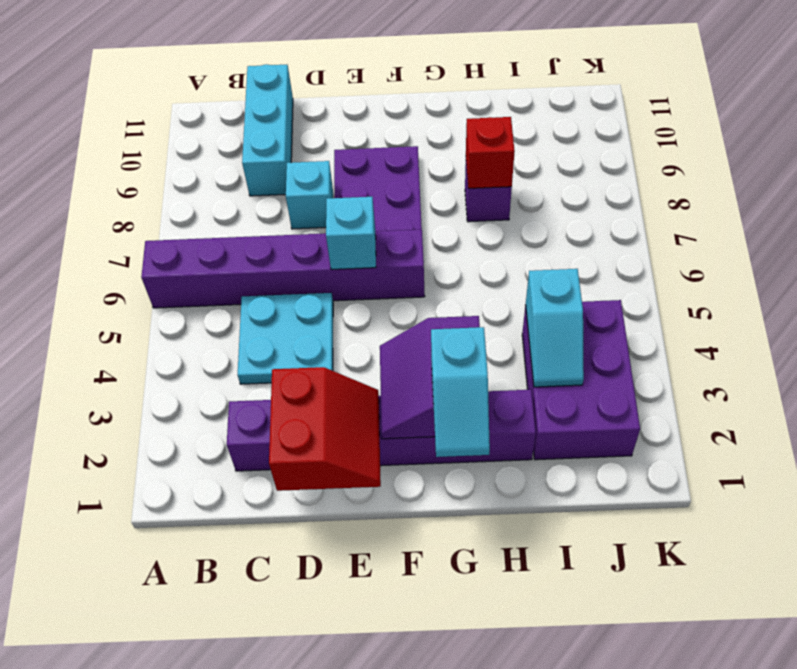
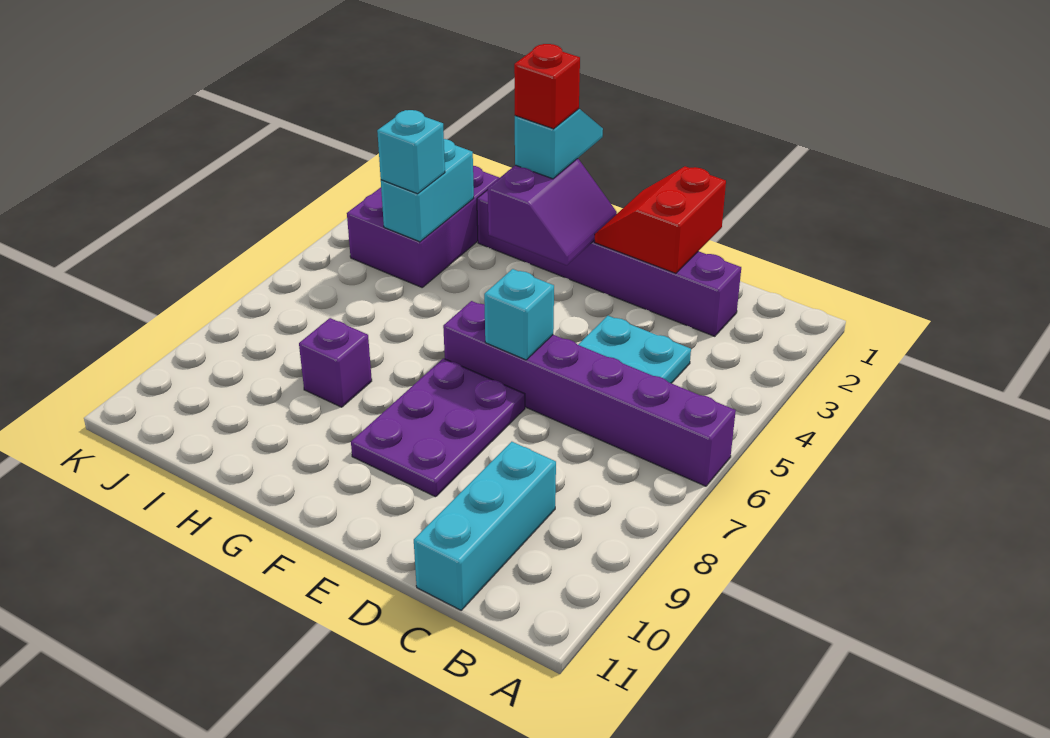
cyan brick D8 level 1 -> cyan brick I4 level 3
red brick H8 level 2 -> red brick G2 level 4
cyan slope I3:I4 level 2 top 4 -> cyan brick I3:I4 level 2

